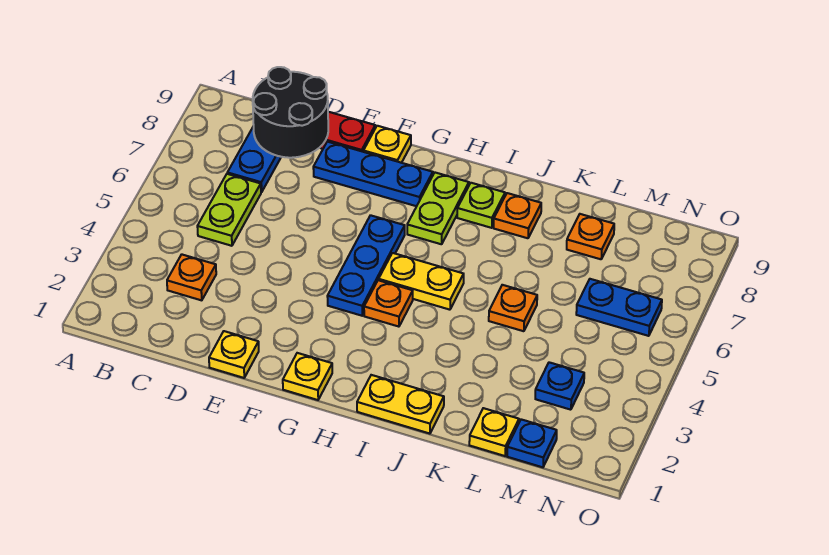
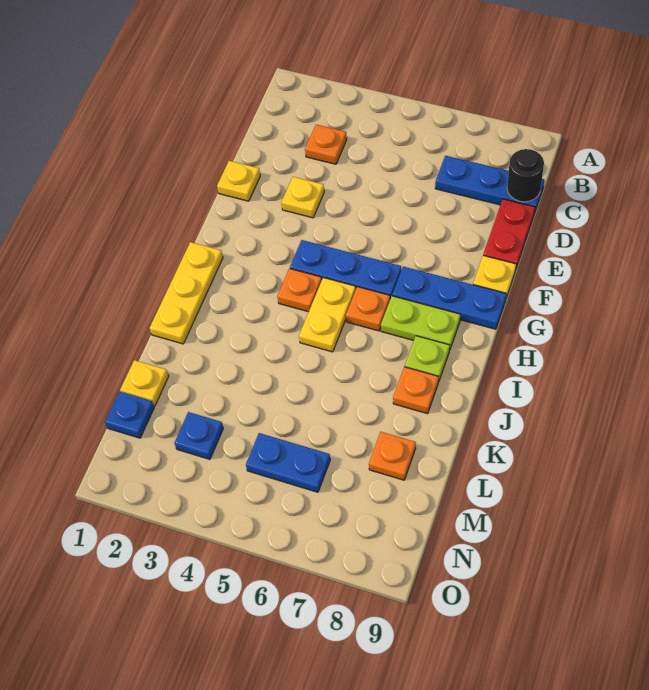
lime plate C5:C6 level 1 -> none
black round brick C8:D9 level 2 -> black round brick C9 level 2
blue plate E8:G8 level 1 -> blue plate G7:G9 level 1
yellow plate G1 level 1 -> yellow plate E3 level 1
yellow plate I1:J1 level 1 -> yellow plate H1:J1 level 1
orange plate K5 level 1 -> orange plate H6 level 1
blue plate M6:N6 level 1 -> blue plate M5:M6 level 1

